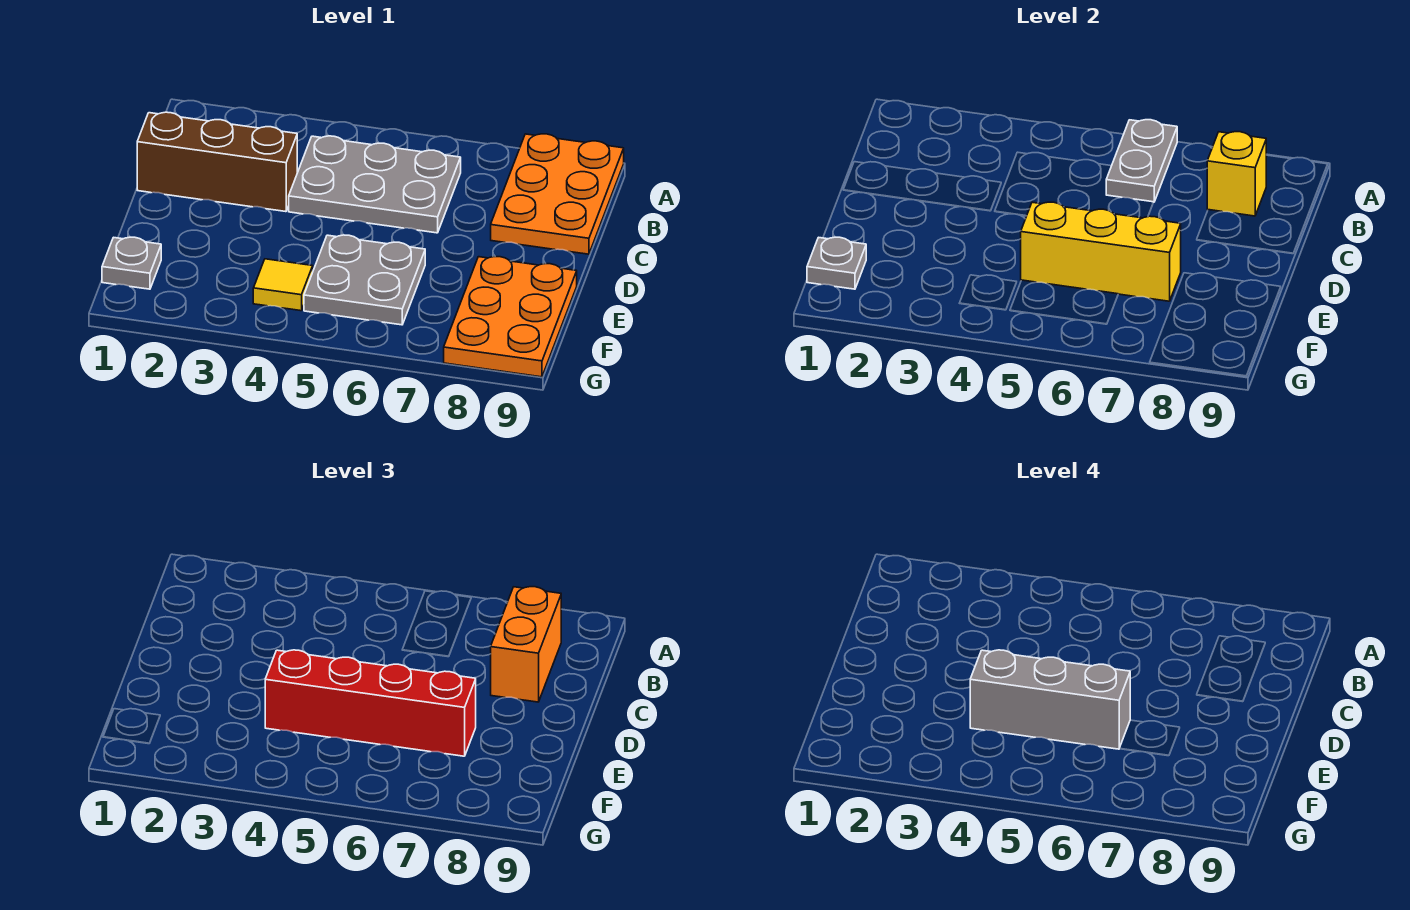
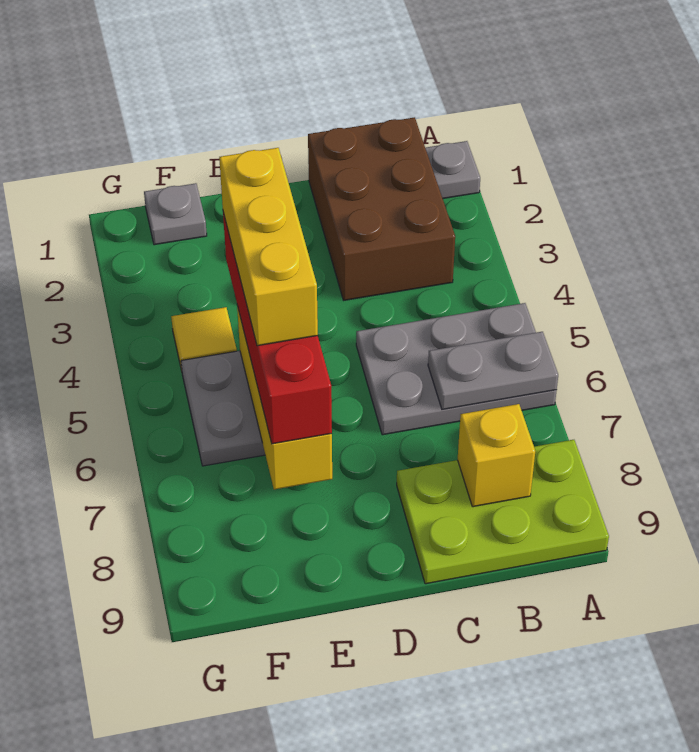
orange plate A8:C9 level 1 -> lime plate A8:C9 level 1
grey plate B4:C6 level 1 -> grey plate A5:C6 level 1
orange brick B8:C8 level 3 -> none
brown brick C1:C3 level 1 -> brown brick B1:C3 level 1
grey brick E4:E6 level 4 -> yellow brick E4:E6 level 4
orange plate E8:G9 level 1 -> none
grey plate F1 level 2 -> grey plate A1 level 1

